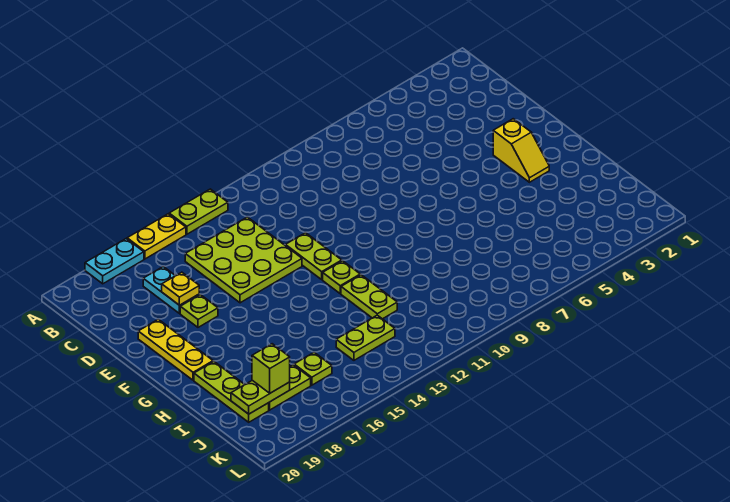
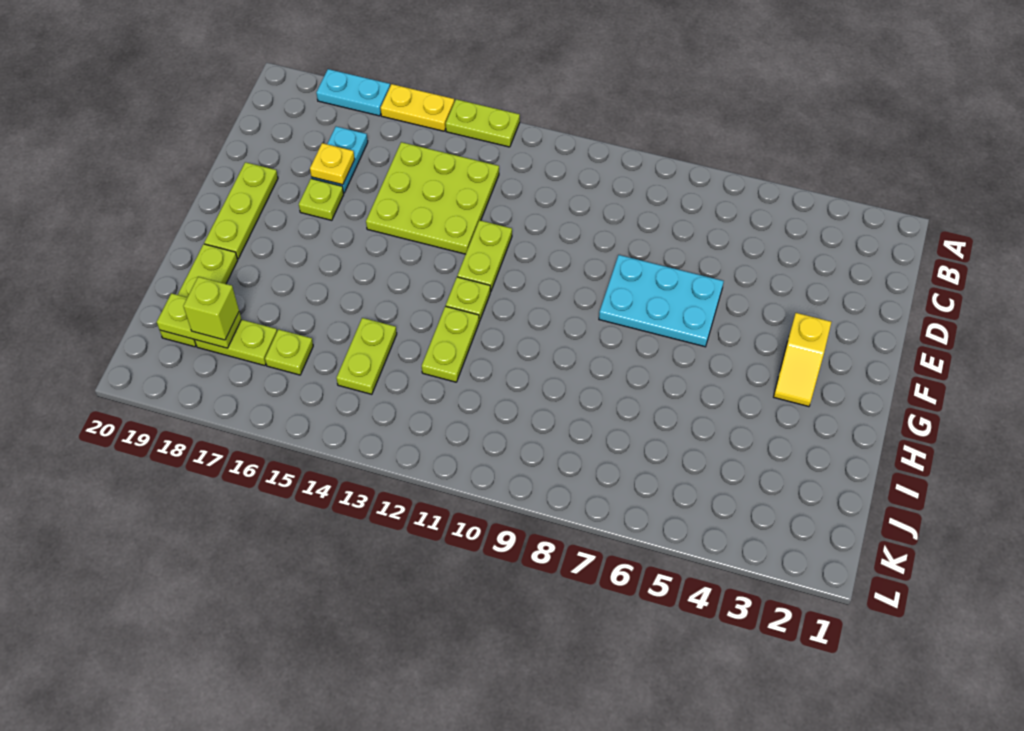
none -> cyan plate E6:F8 level 1
yellow plate E19:G19 level 1 -> lime plate E19:G19 level 1
lime plate J13:J14 level 1 -> lime plate I14:J14 level 1

